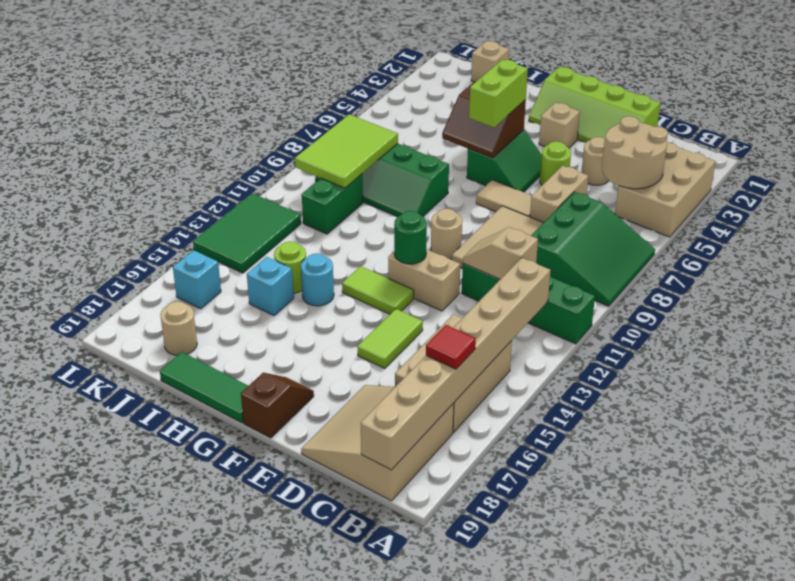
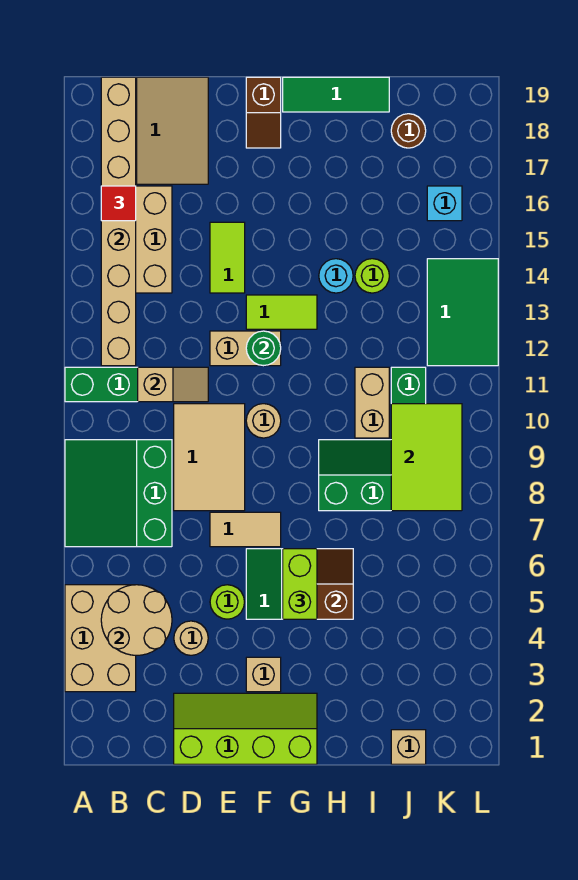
tan brick D6:D7 level 1 -> tan brick I10:I11 level 1
cyan brick I15 level 1 -> none
tan round brick J18 level 1 -> brown round brick J18 level 1

